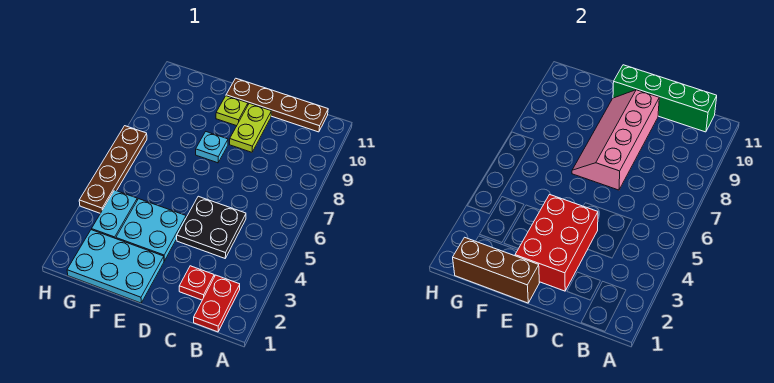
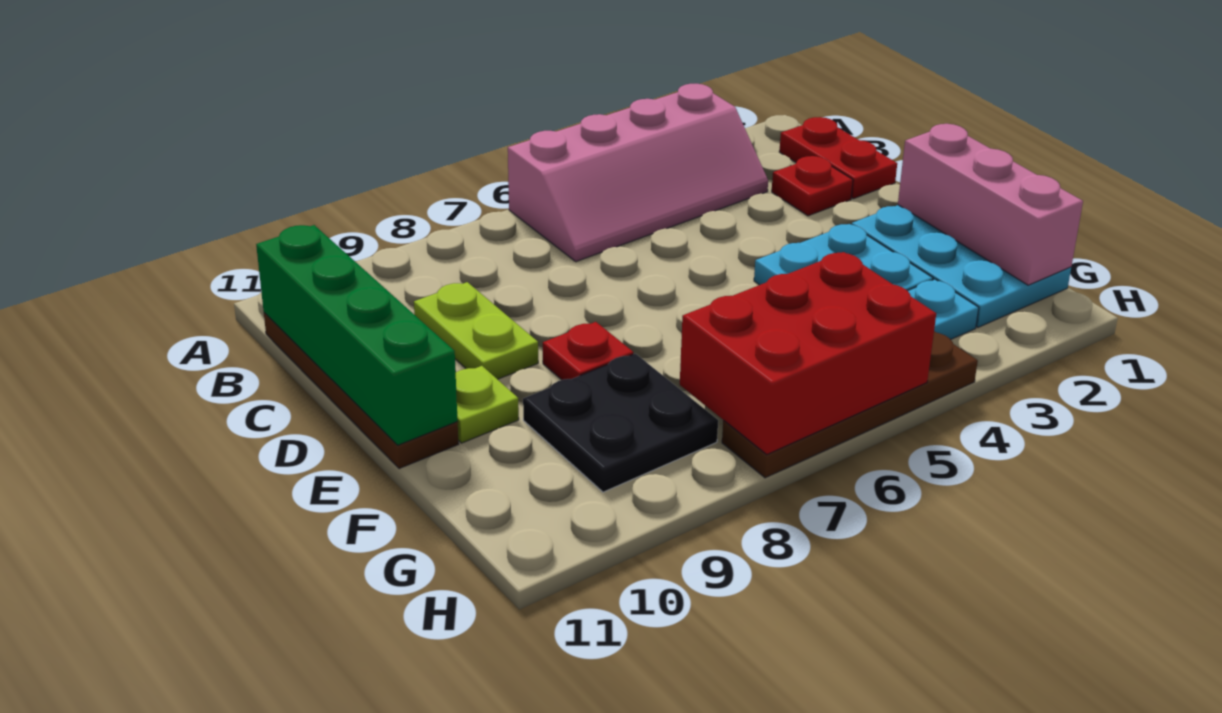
red plate B1:B2 level 1 -> red plate B1:C1 level 1
black plate C4:D5 level 1 -> black plate F8:G9 level 1
red brick D2:E4 level 2 -> red brick G5:H7 level 2
pink slope D7:E10 level 2 top D -> pink slope A3:B6 level 1 top A
lime plate D9:D10 level 1 -> lime plate C9:D9 level 1
brown brick E1:G1 level 2 -> pink brick E1:G1 level 2
cyan plate E8 level 1 -> red plate E8 level 1

